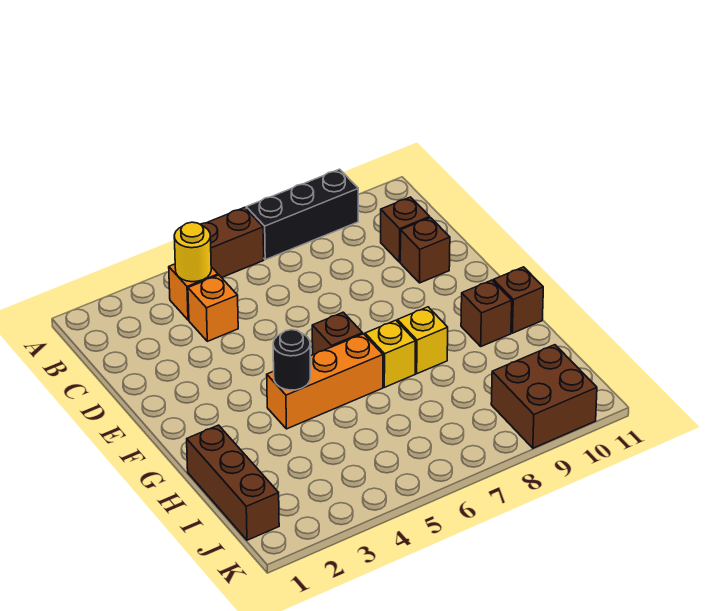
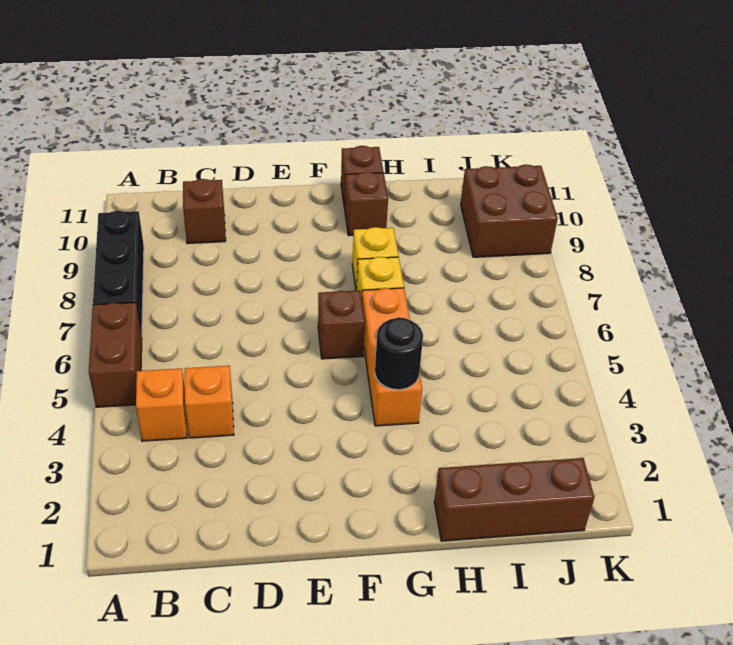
yellow round brick B4 level 2 -> none
brown brick D10 level 1 -> none

